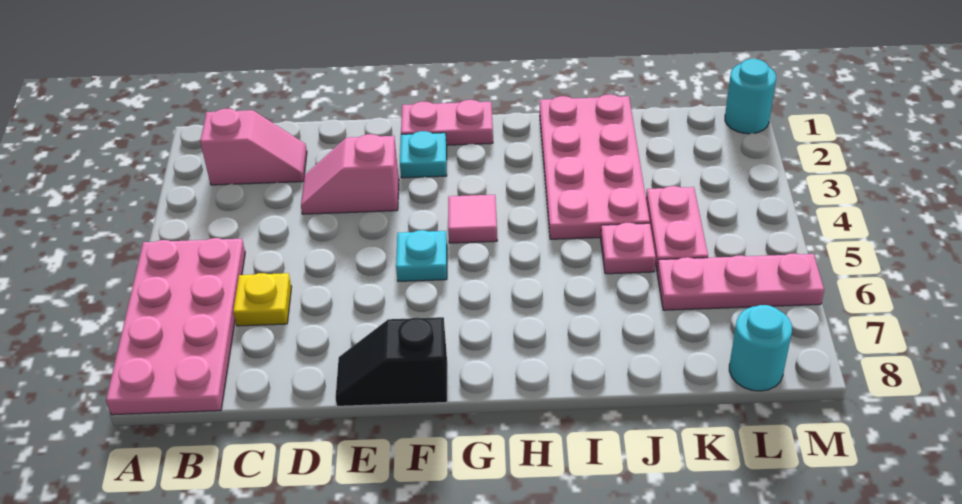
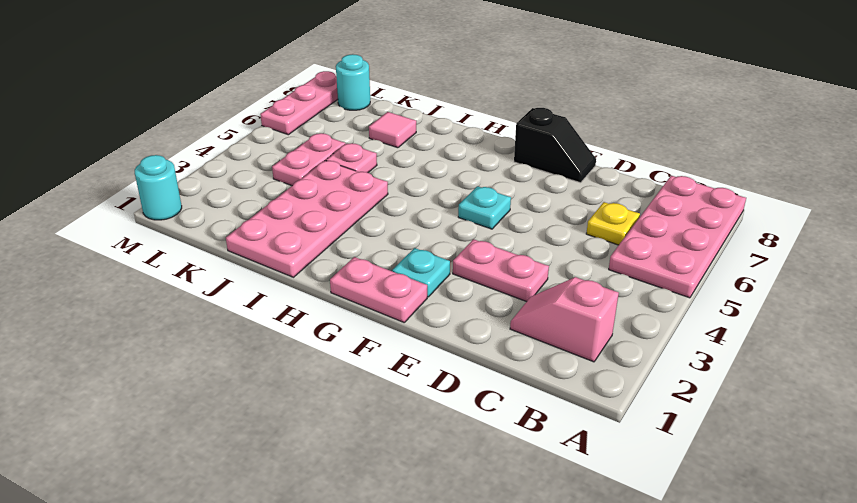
pink slope D3:E3 level 1 top E -> pink plate D3:E3 level 1
pink tile G4 level 1 -> pink tile J7 level 1
pink plate K6:M6 level 1 -> pink plate M6:M8 level 1

